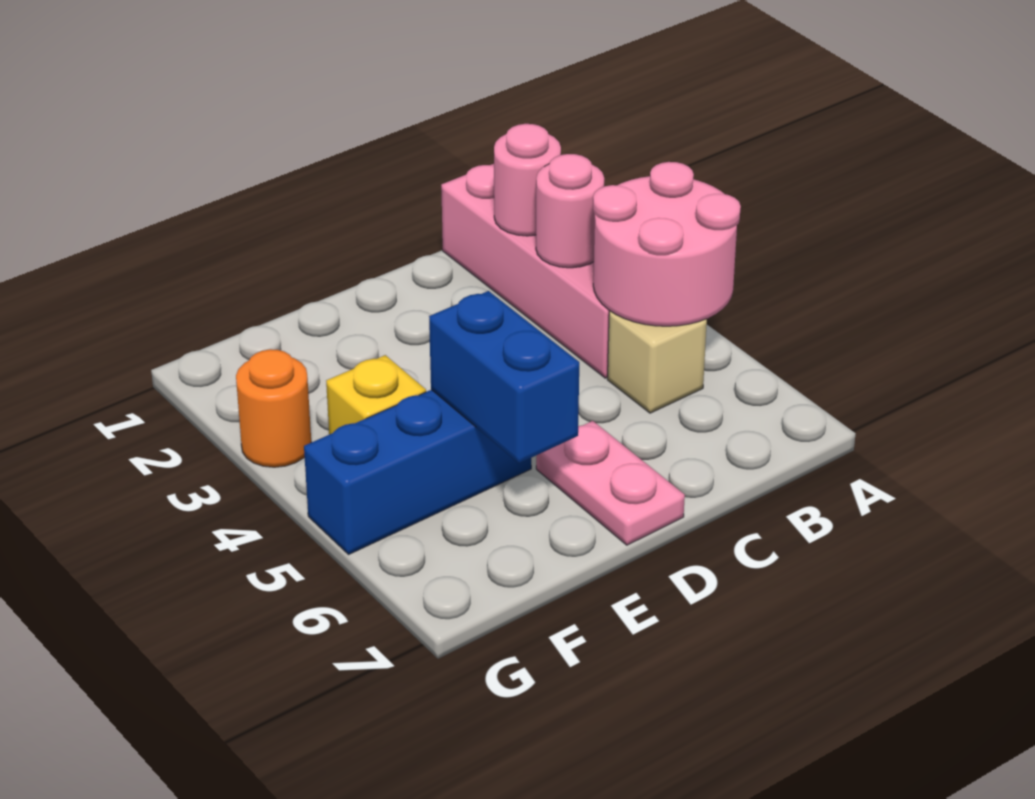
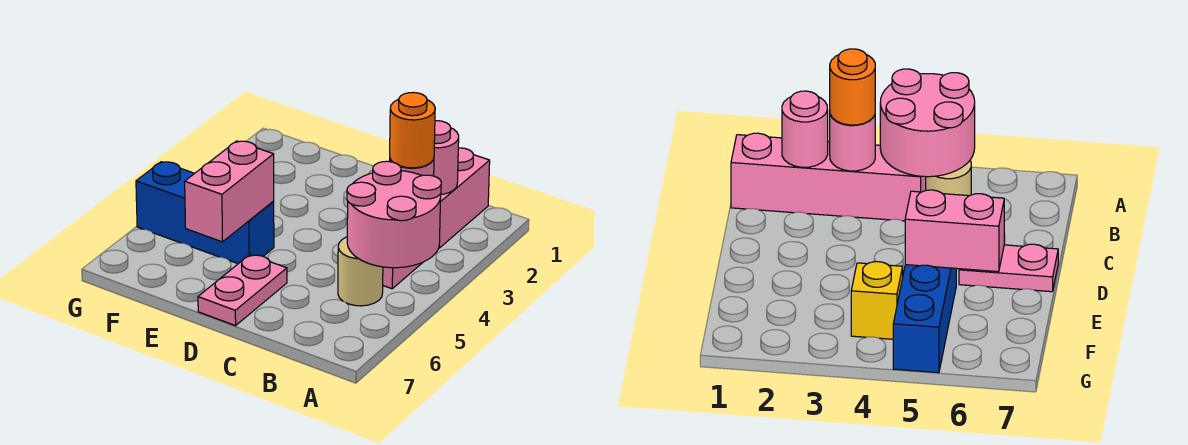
tan brick B5 level 1 -> tan round brick B5 level 1
blue brick E5:E6 level 2 -> pink brick E5:E6 level 2
orange round brick G3 level 1 -> orange round brick B3 level 3

